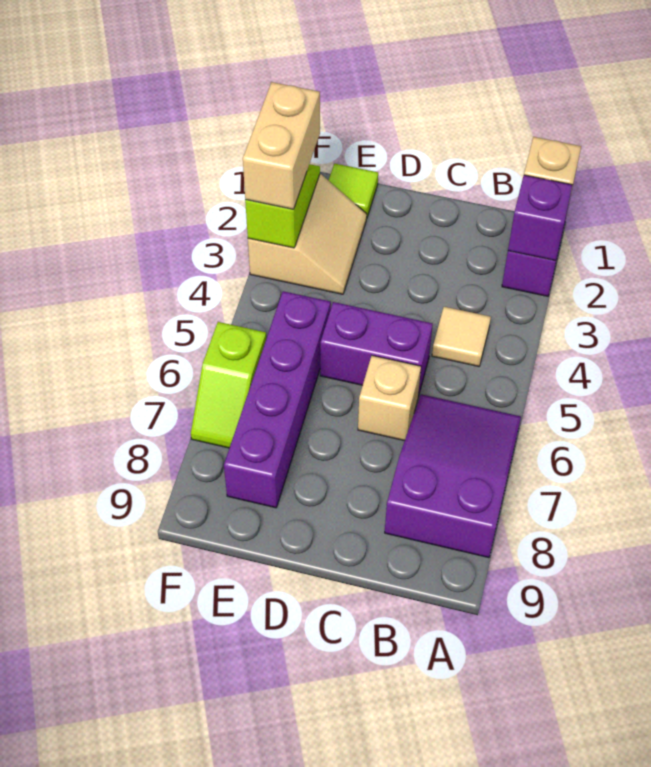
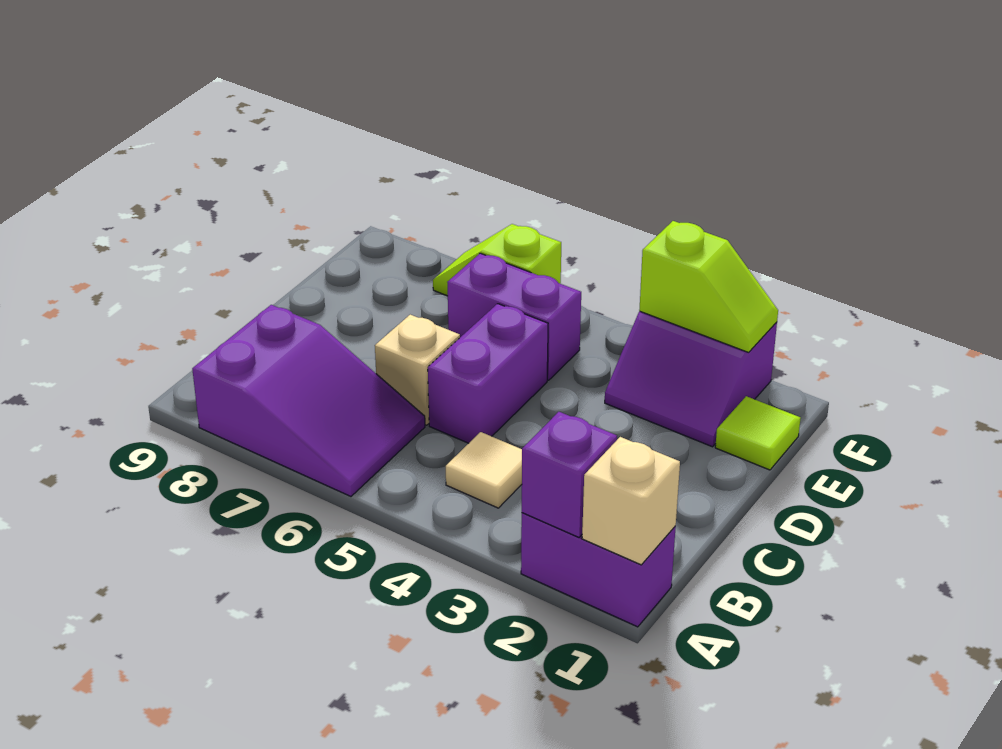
tan slope E2:F3 level 1 top F -> purple slope E2:F3 level 1 top F
purple brick E5:E8 level 1 -> purple brick E5:E6 level 1
tan brick F2:F3 level 3 -> none

